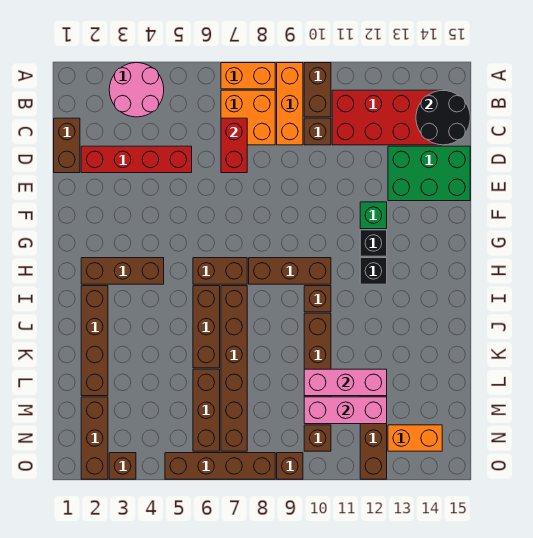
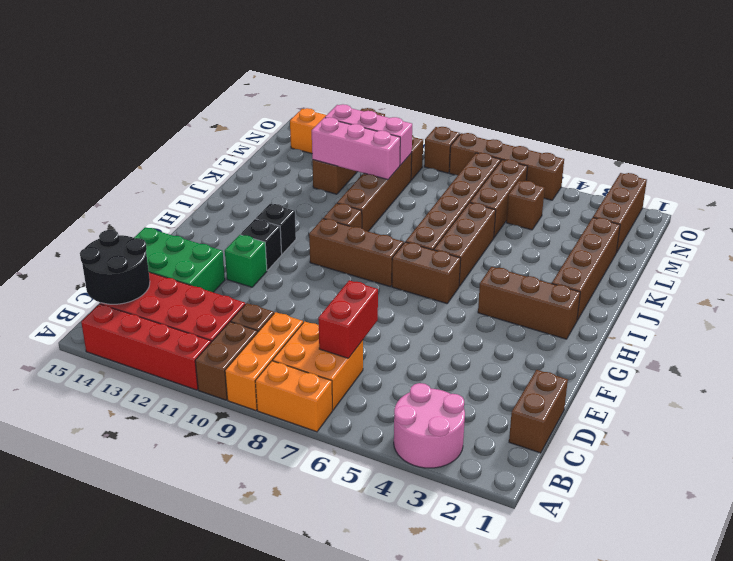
red brick D2:D5 level 1 -> red brick A11:A14 level 1
brown brick O3 level 1 -> brown brick M5 level 1

